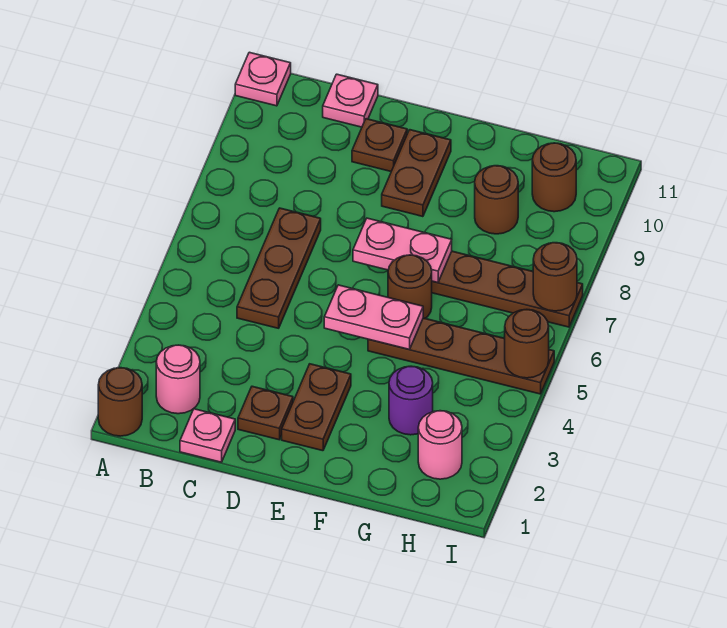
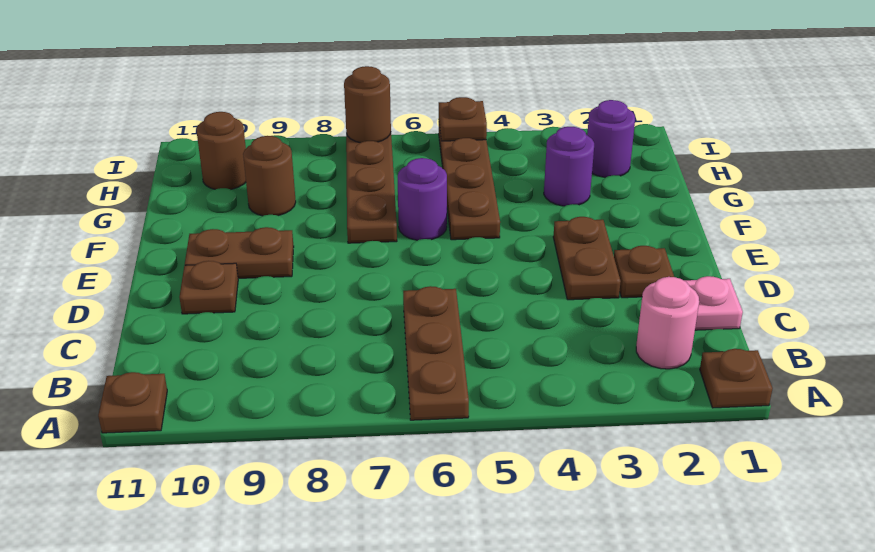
brown round brick A1 level 1 -> brown plate A1 level 1
pink plate A11 level 1 -> brown plate A11 level 1
brown plate C5:C7 level 1 -> brown plate A6:C6 level 1
pink plate C11 level 1 -> none
brown plate E2:E3 level 1 -> brown plate D3:E3 level 1
pink plate E5:F5 level 2 -> none
pink plate E7:F7 level 2 -> none
brown round brick F6 level 1 -> purple round brick F6 level 1
pink round brick H2 level 1 -> purple round brick H2 level 1
brown round brick I5 level 2 -> brown plate I5 level 2

